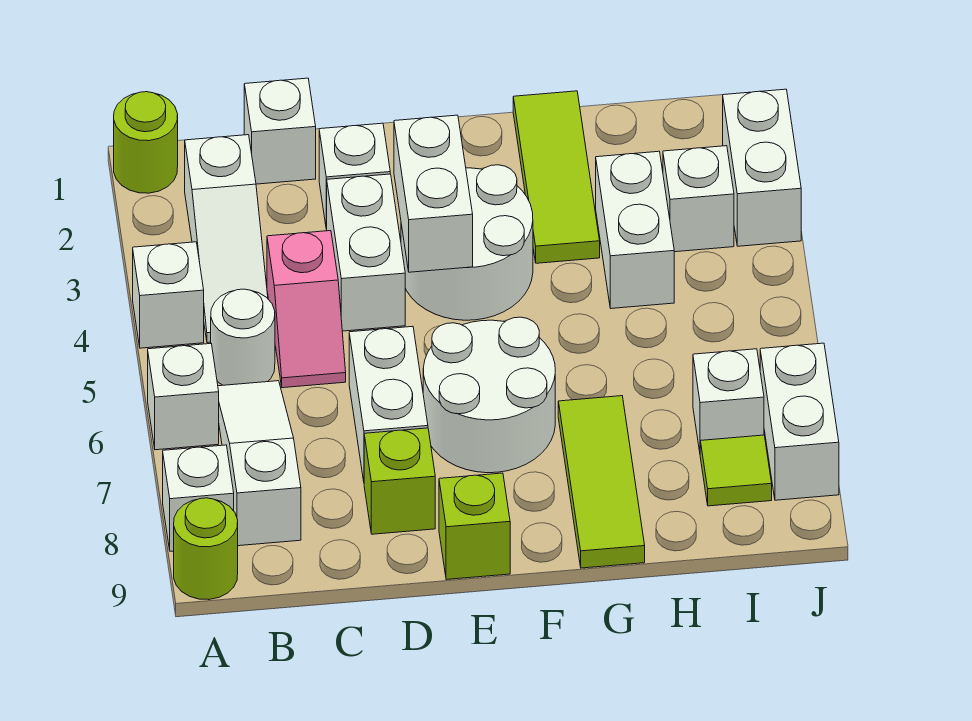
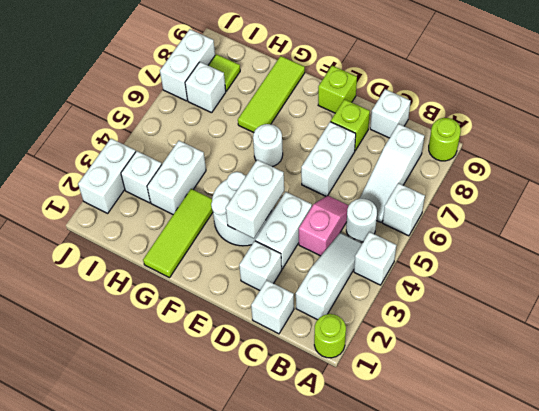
white brick A8 level 1 -> white brick C9 level 1
white round brick E6:F7 level 1 -> white round brick F6 level 1

